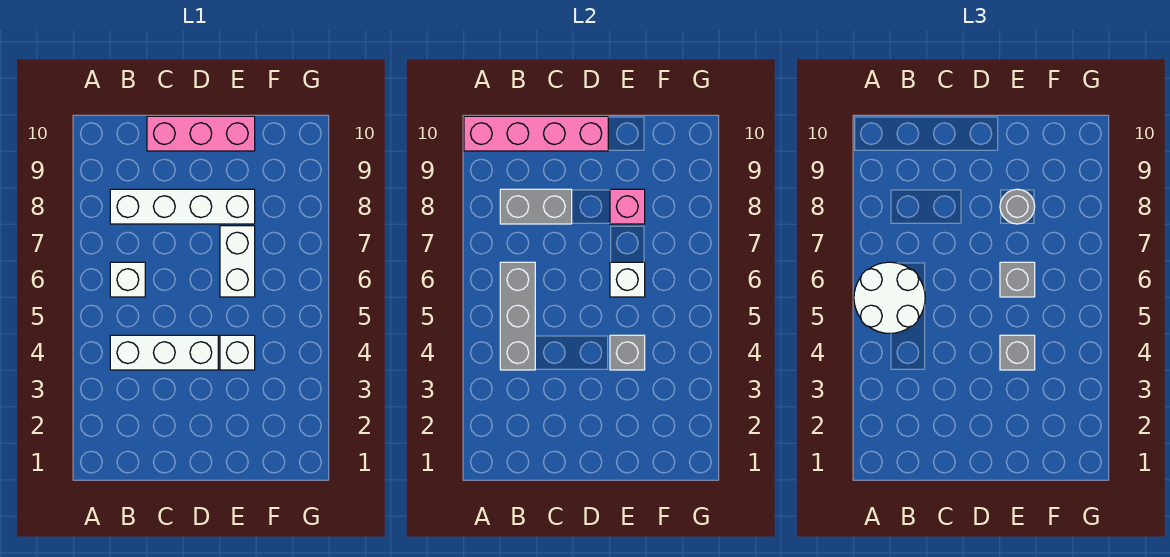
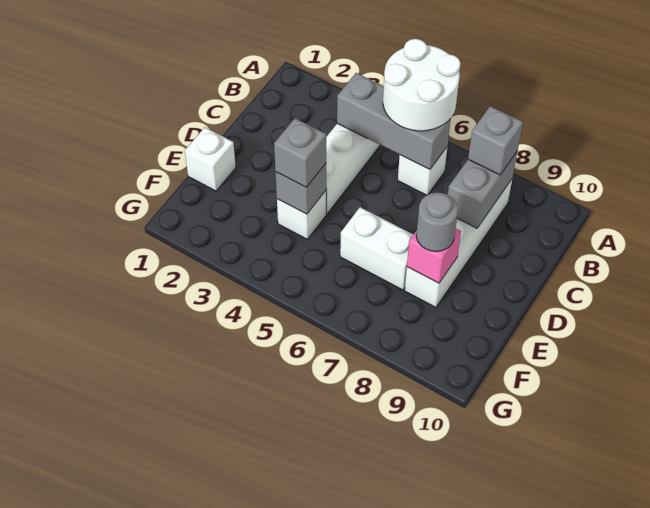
pink brick A10:D10 level 2 -> none
pink brick C10:E10 level 1 -> none
white brick E6 level 2 -> white brick E1 level 1
grey brick E6 level 3 -> grey brick B8 level 3

